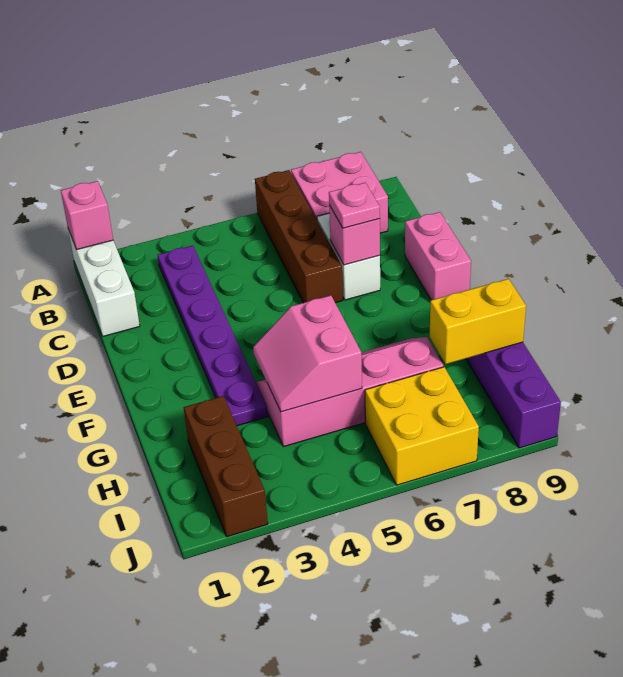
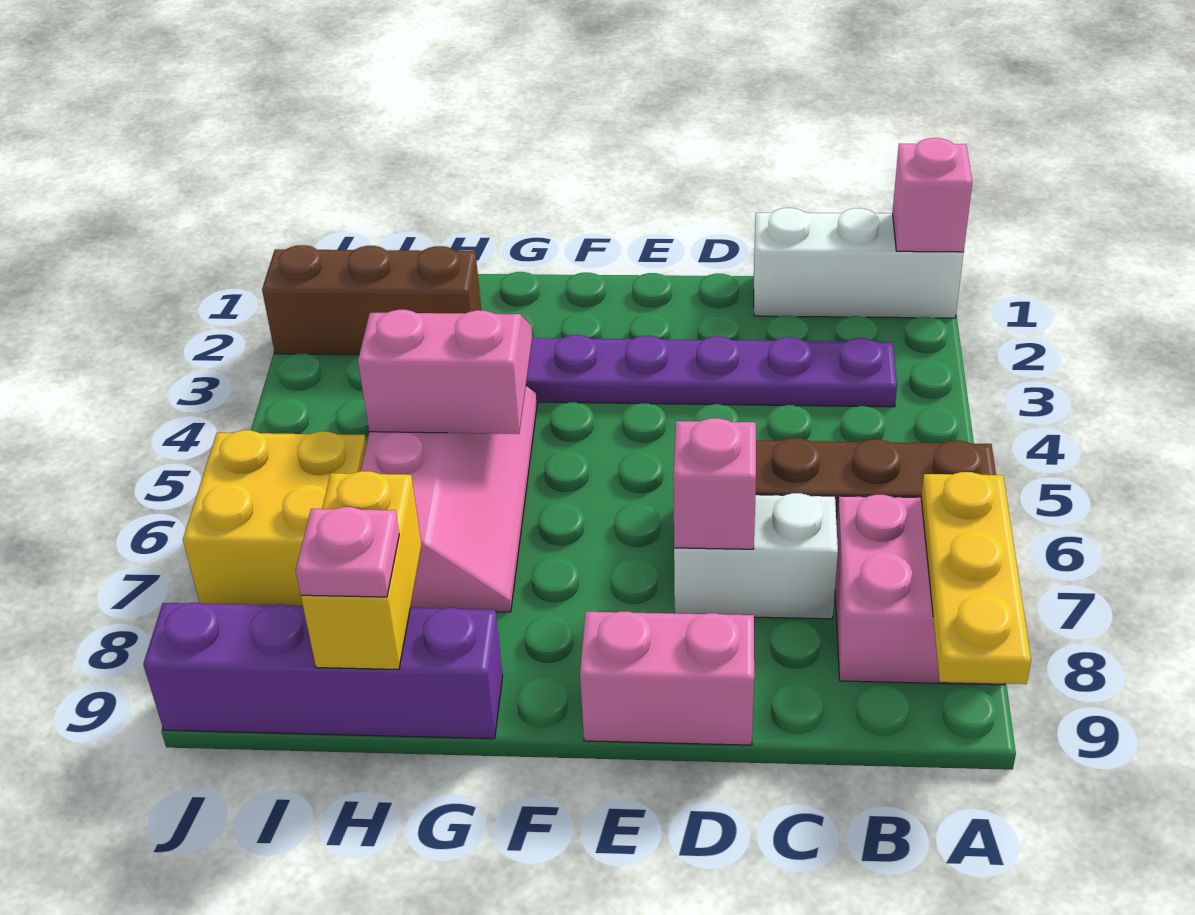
none -> yellow plate A7:A9 level 2
pink plate D7 level 3 -> pink plate H9 level 3

